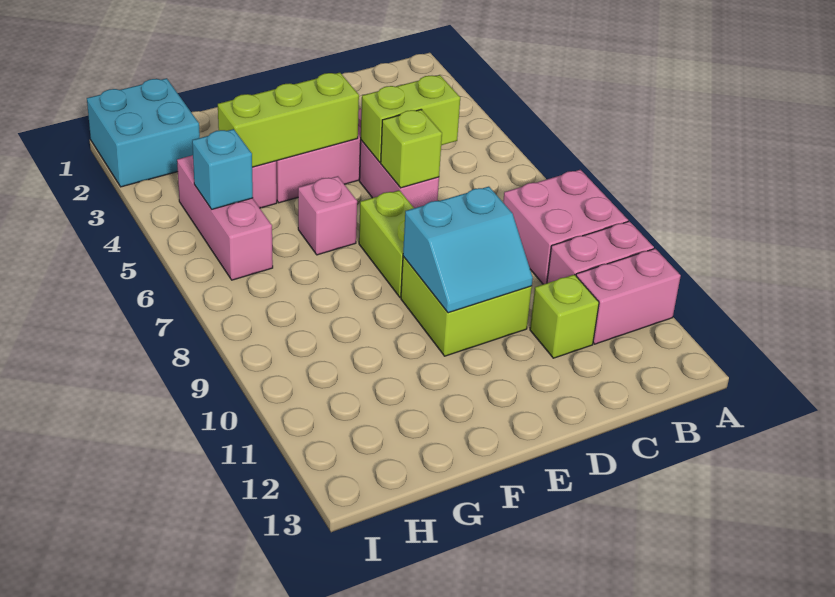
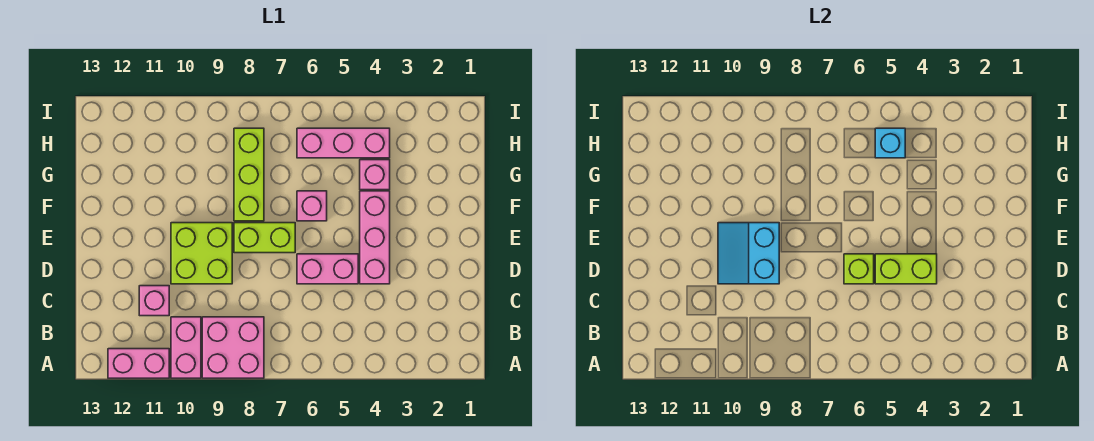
pink brick A11:B11 level 1 -> pink brick A11:A12 level 1
lime brick C5:D5 level 2 -> lime brick D4:D5 level 2
lime brick C11 level 1 -> pink brick C11 level 1
lime brick E4:G4 level 2 -> lime brick F8:H8 level 1
cyan brick H1:I2 level 1 -> none

